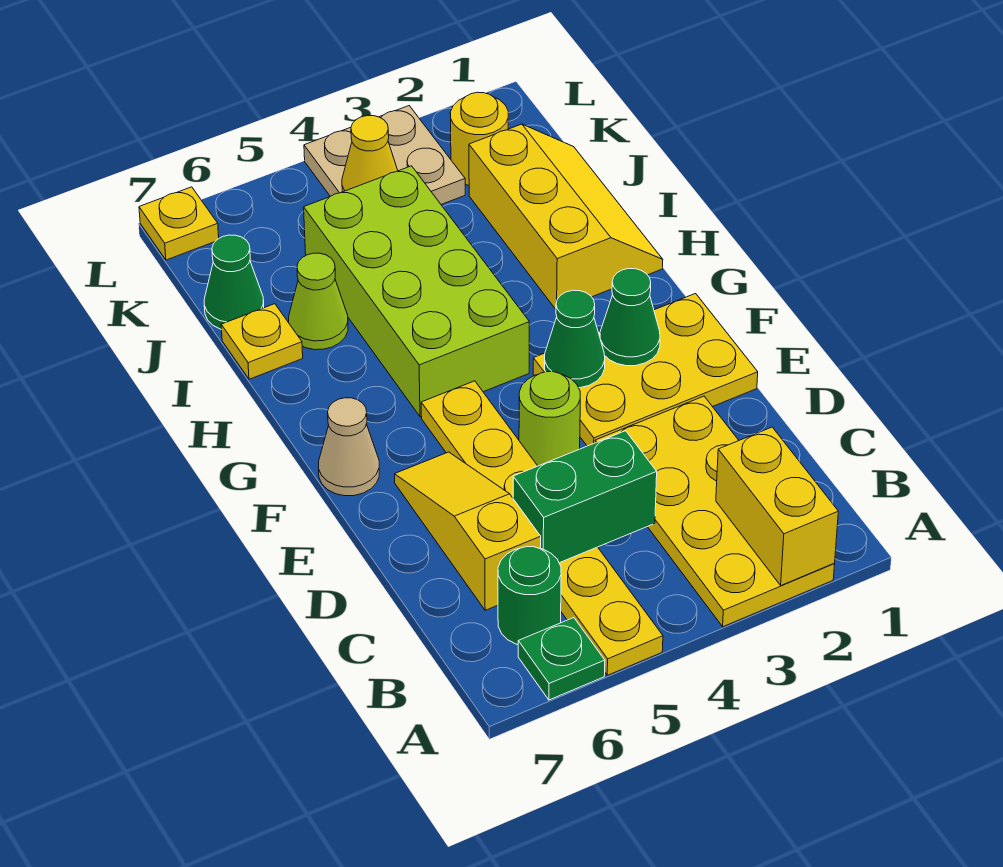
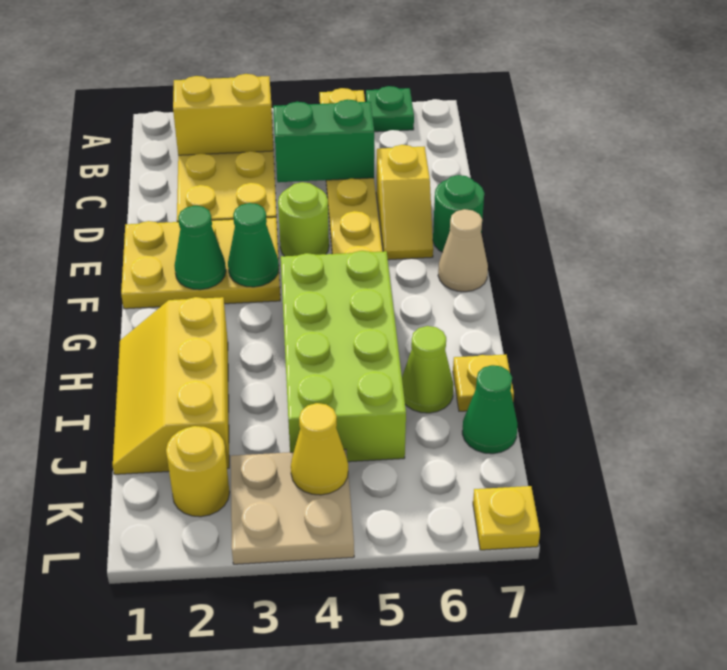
yellow brick A2:B2 level 2 -> yellow brick B2:B3 level 2
green round brick B6 level 1 -> green round brick E7 level 1
yellow slope C6:E6 level 1 top C -> yellow slope D6:E6 level 1 top D

